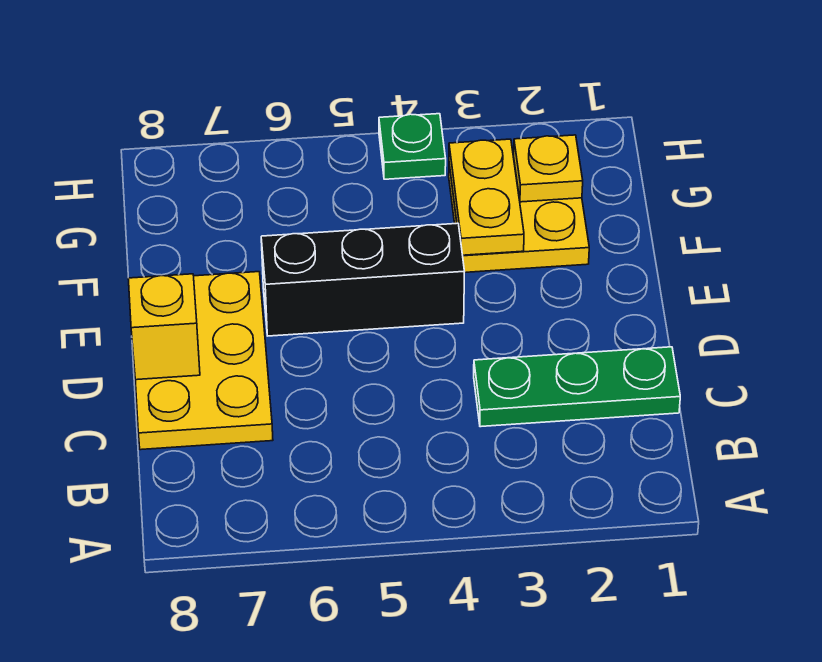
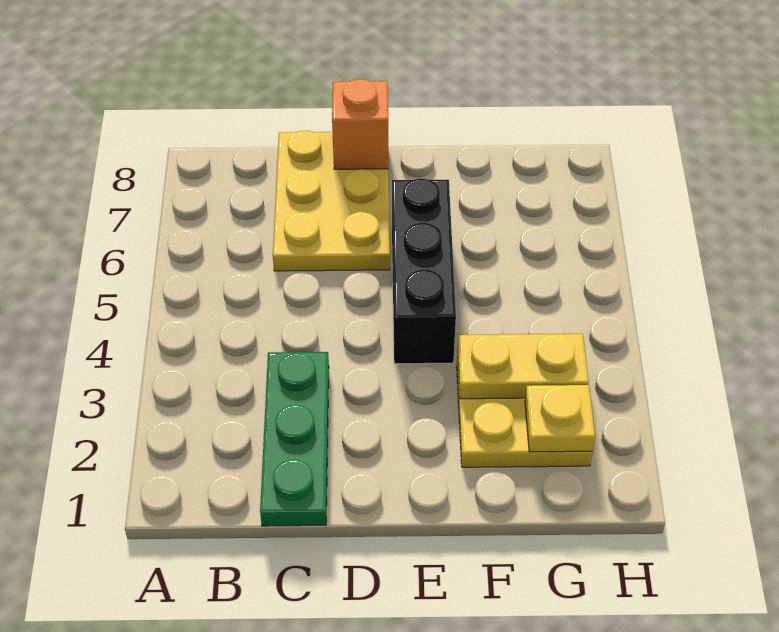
yellow plate C7:E8 level 1 -> yellow plate C6:D8 level 1
yellow brick D8 level 2 -> orange brick D8 level 2
green plate H4 level 1 -> none

